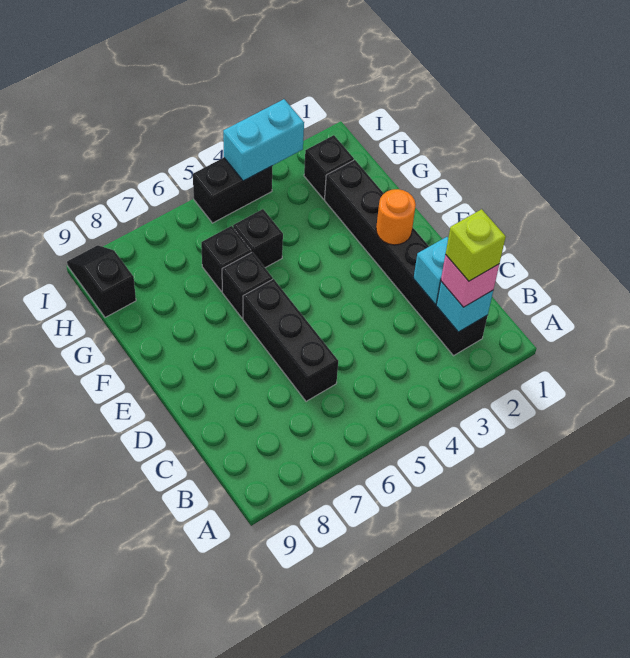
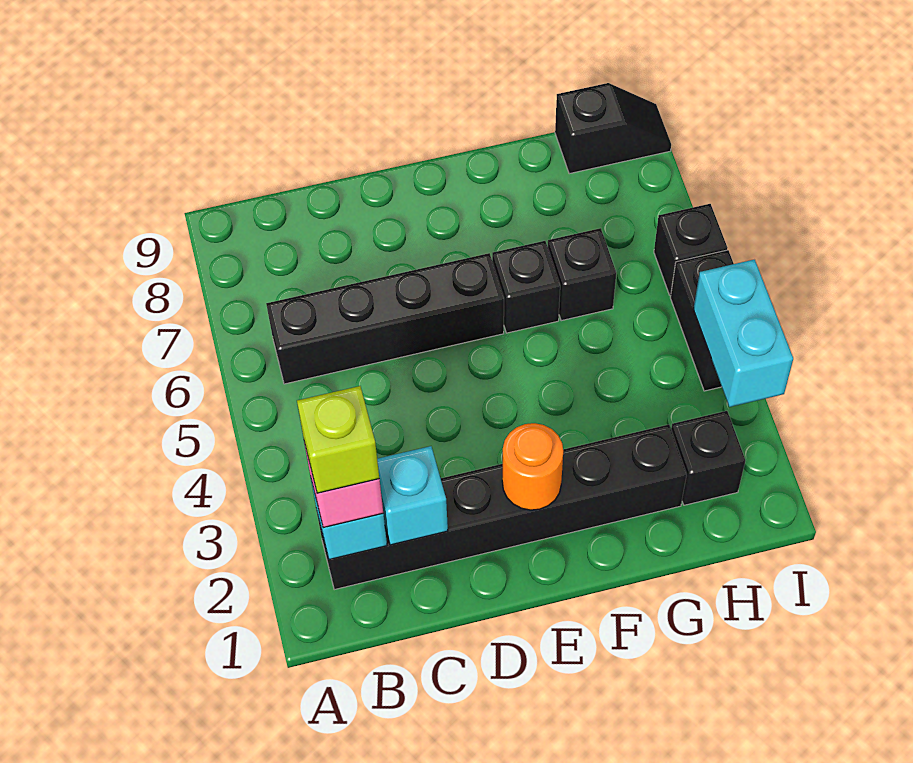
black brick C6:E6 level 1 -> black brick B6:E6 level 1
black brick G5 level 1 -> black brick I6 level 1

